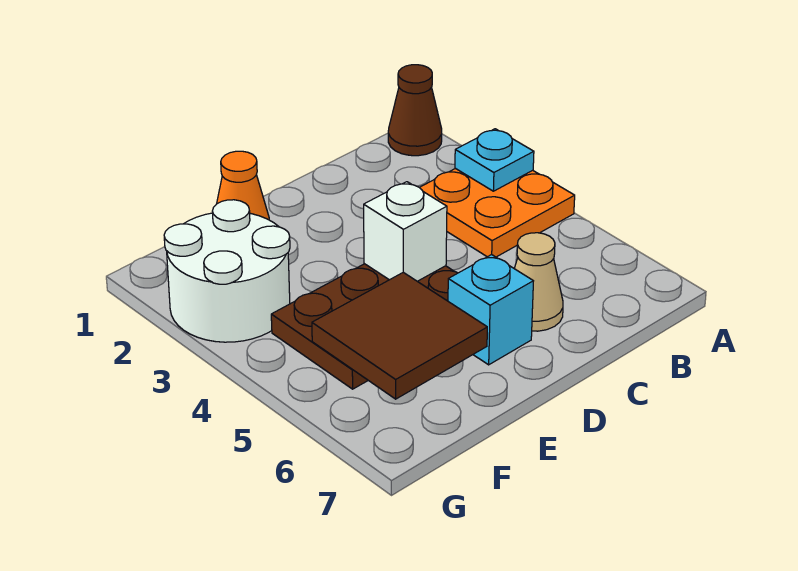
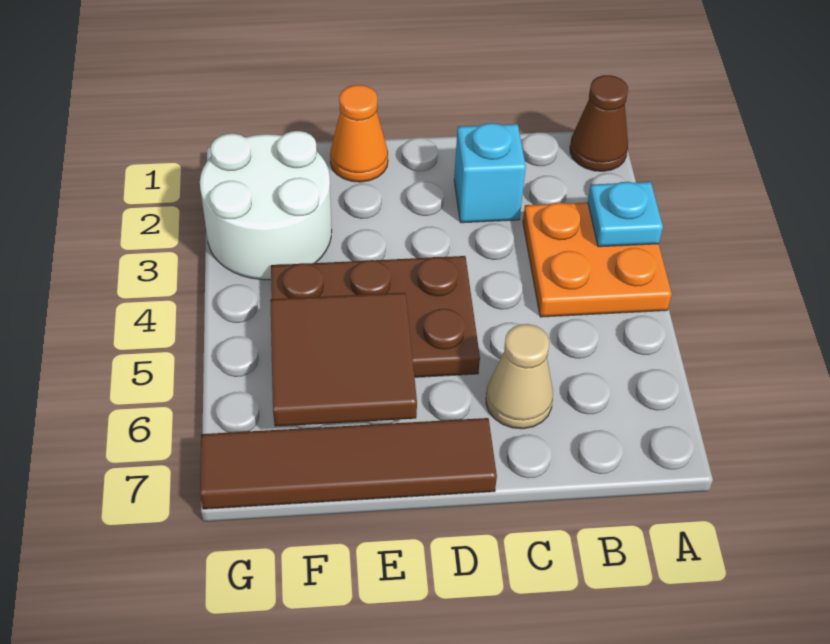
white brick D4 level 2 -> none
cyan brick D6 level 1 -> cyan brick C2 level 1
none -> brown tile D7:G7 level 1

